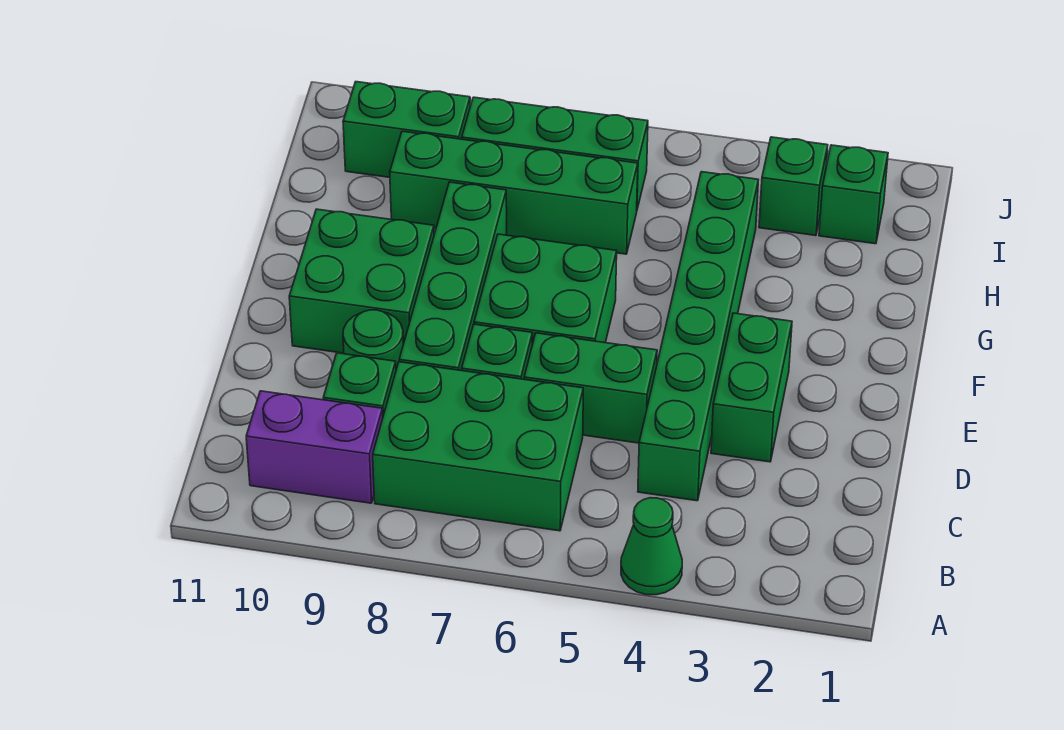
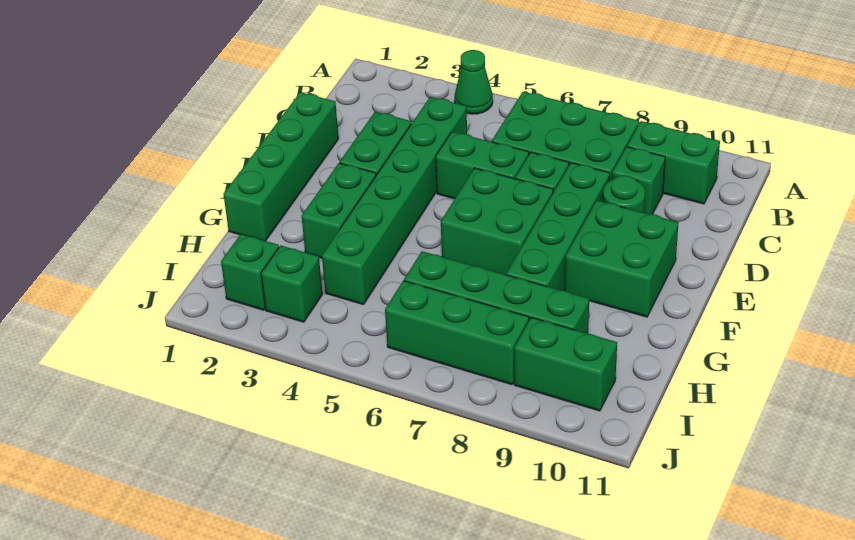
purple brick B9:B10 level 1 -> green brick B9:B10 level 1
none -> green brick D1:G1 level 1
none -> green brick F3:G3 level 1

